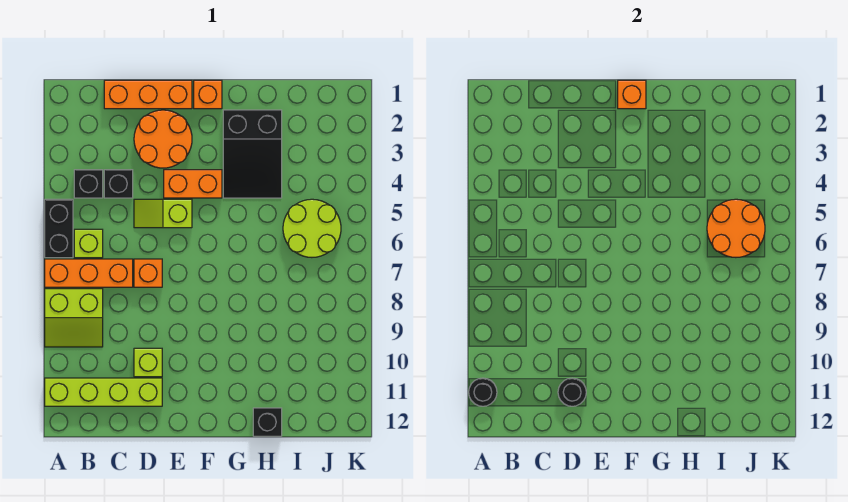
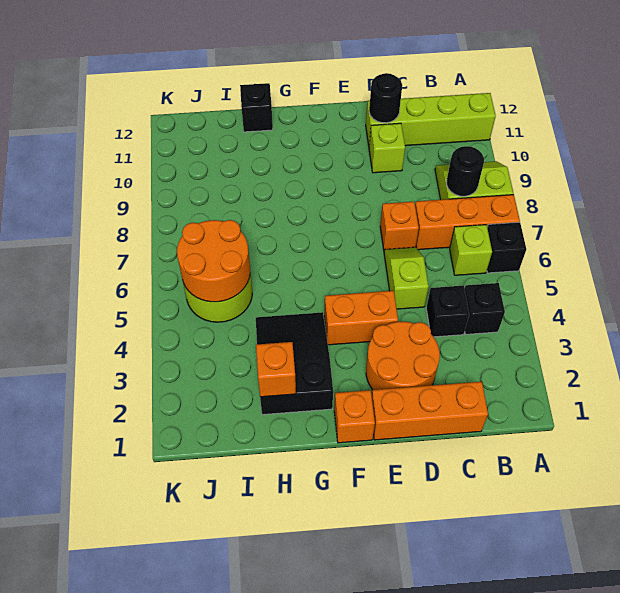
black brick A5:A6 level 1 -> black brick A6 level 1
black round brick A11 level 2 -> black round brick B8 level 2
lime slope D5:E5 level 1 top E -> lime slope D5:D6 level 1 top 5
orange brick F1 level 2 -> orange brick H2 level 2

